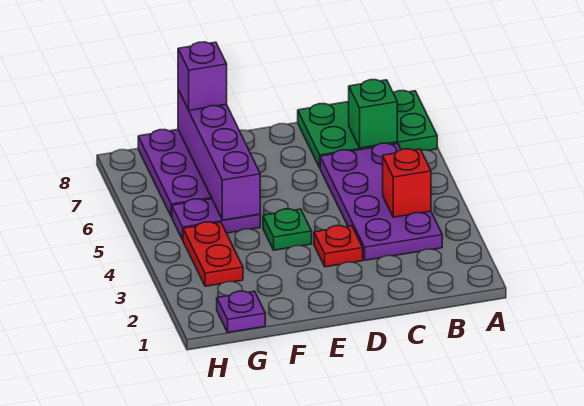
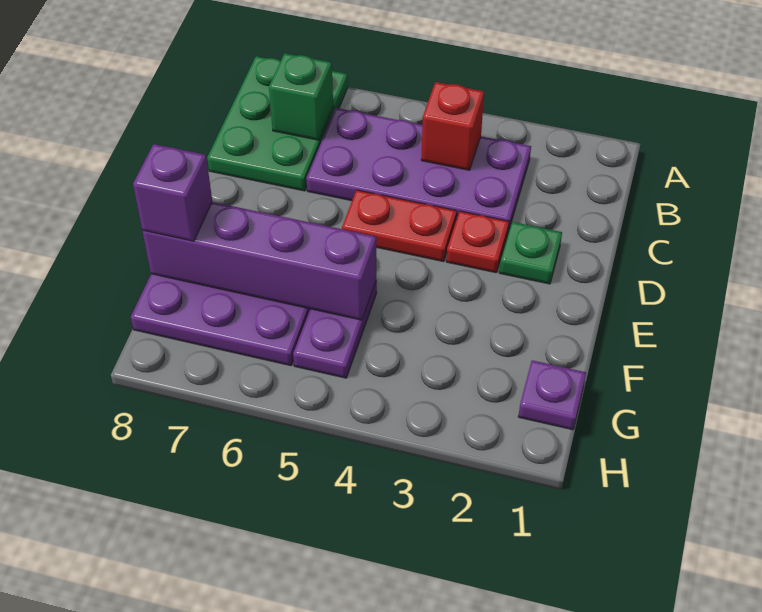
green plate E4 level 1 -> green plate D2 level 1
red plate G3:G4 level 1 -> red plate D4:D5 level 1

